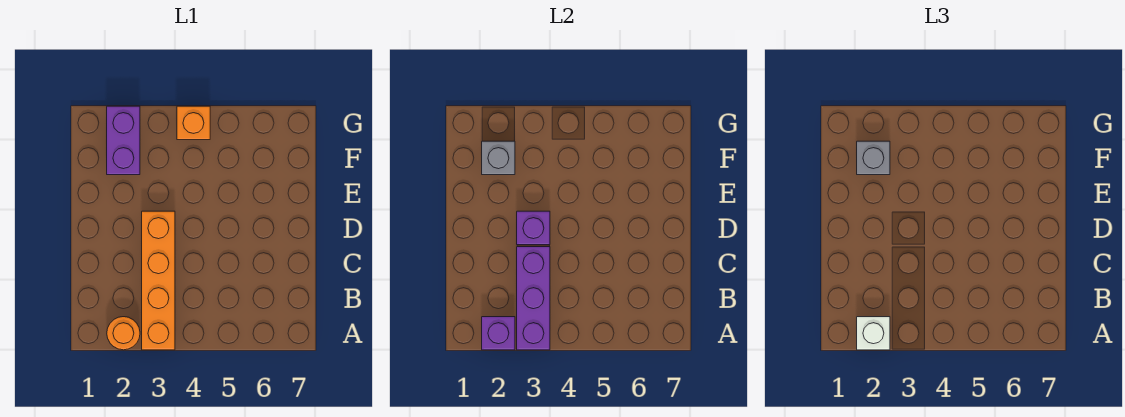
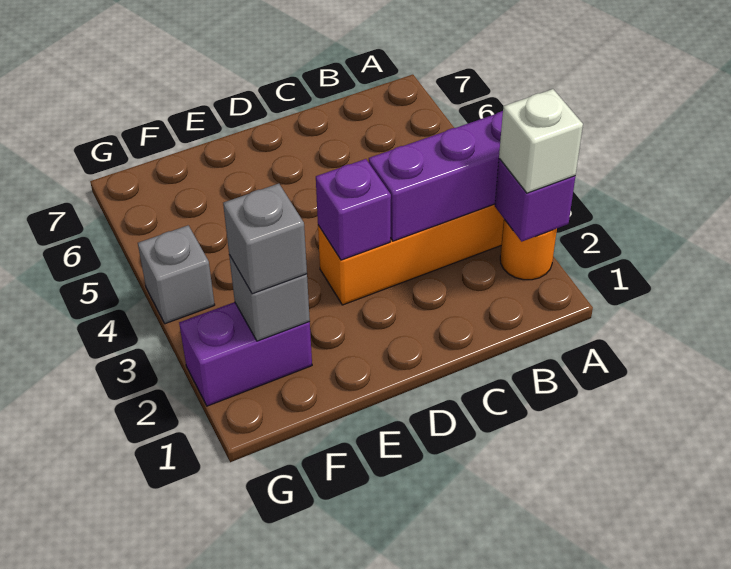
orange brick G4 level 1 -> grey brick G4 level 1

